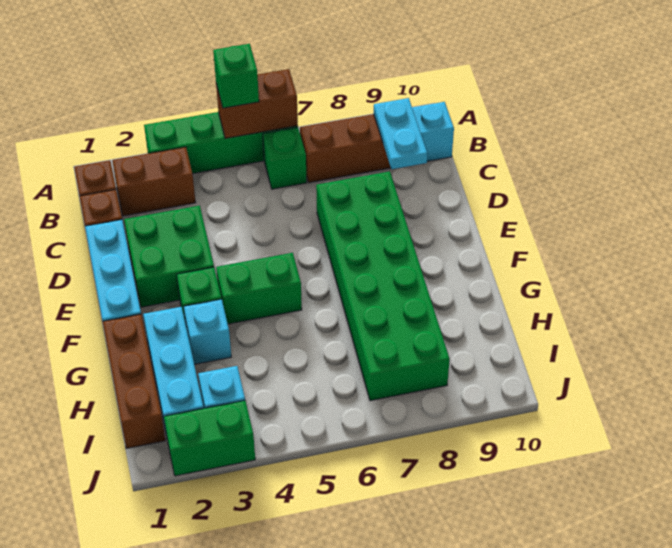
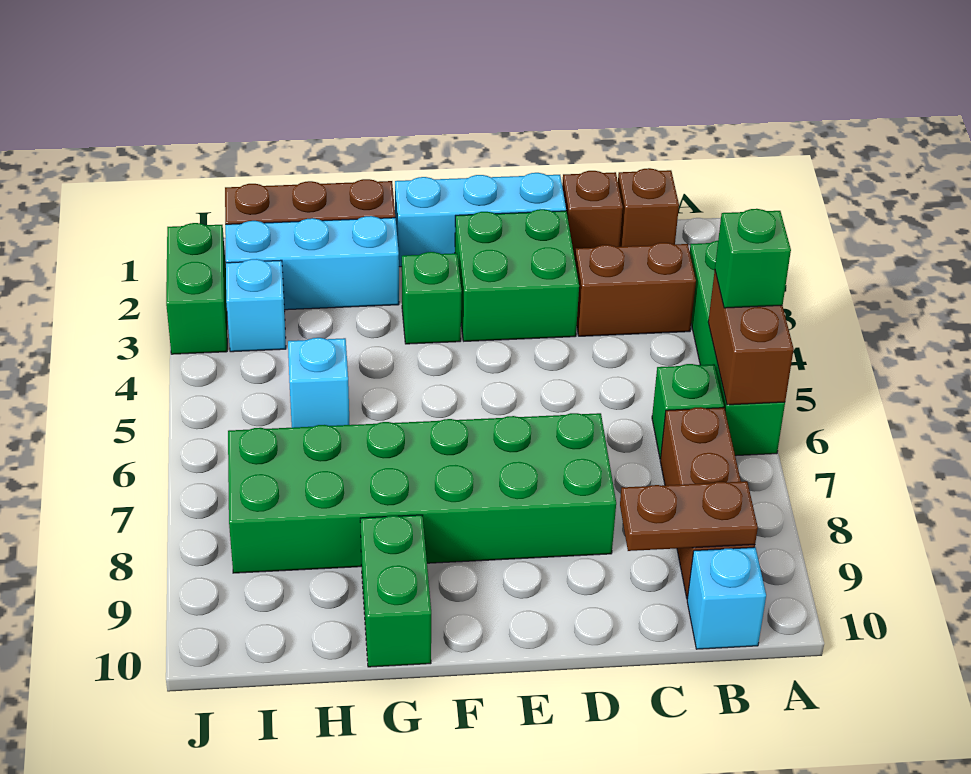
brown brick B2:B3 level 1 -> brown brick B3:C3 level 1
cyan plate B9:C9 level 2 -> brown plate B9:C9 level 2
green brick F4:F5 level 1 -> green brick G9:G10 level 1
cyan brick G3 level 1 -> cyan brick H5 level 1

